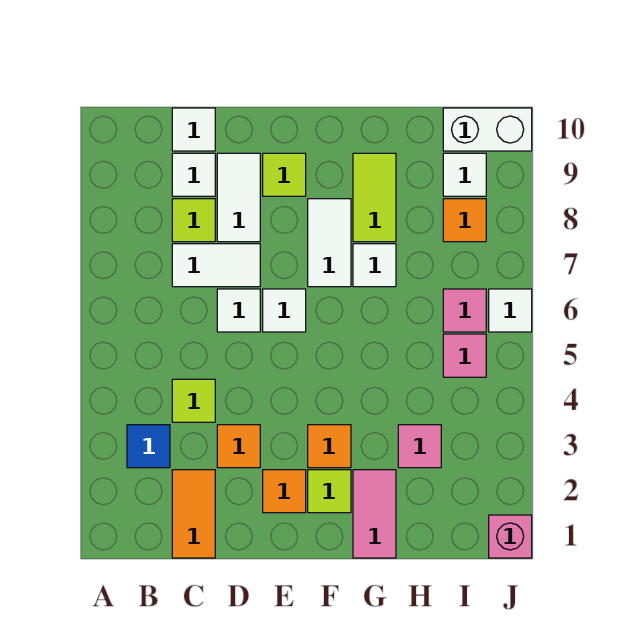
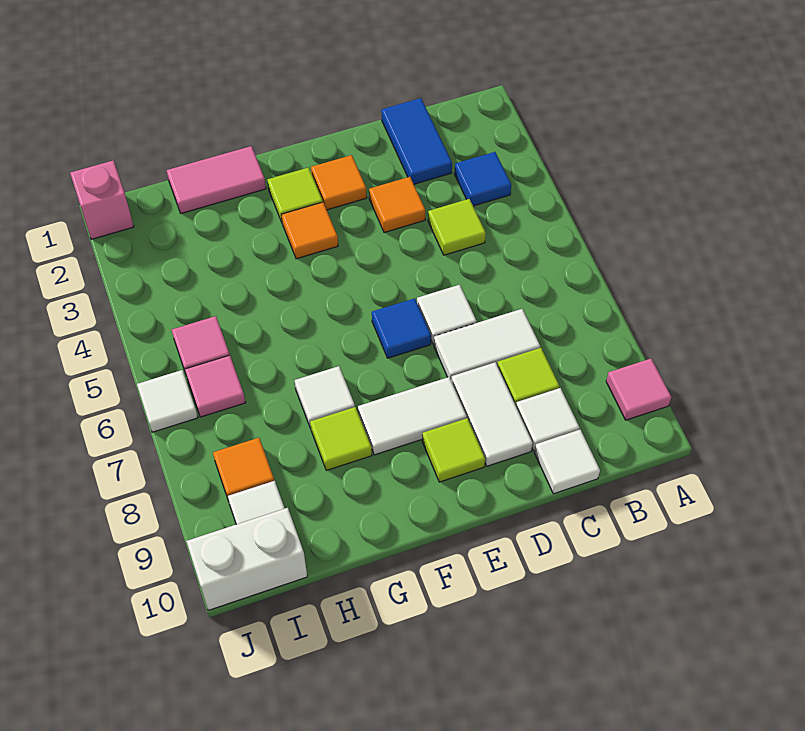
orange tile C1:C2 level 1 -> blue tile C1:C2 level 1
white tile E6 level 1 -> blue tile E6 level 1
white tile F7:F8 level 1 -> white tile E8:F8 level 1
pink tile G1:G2 level 1 -> pink tile G1:H1 level 1
lime tile G8:G9 level 1 -> lime tile G8 level 1
pink tile H3 level 1 -> pink tile A9 level 1

